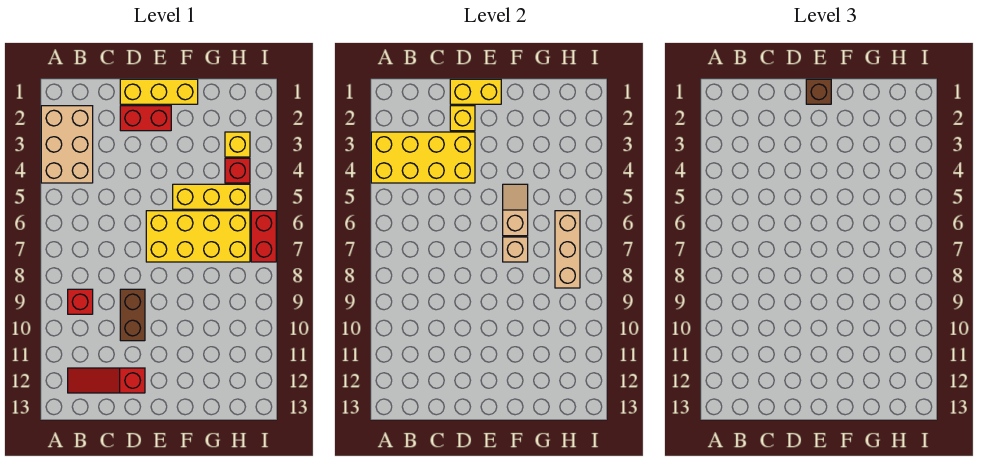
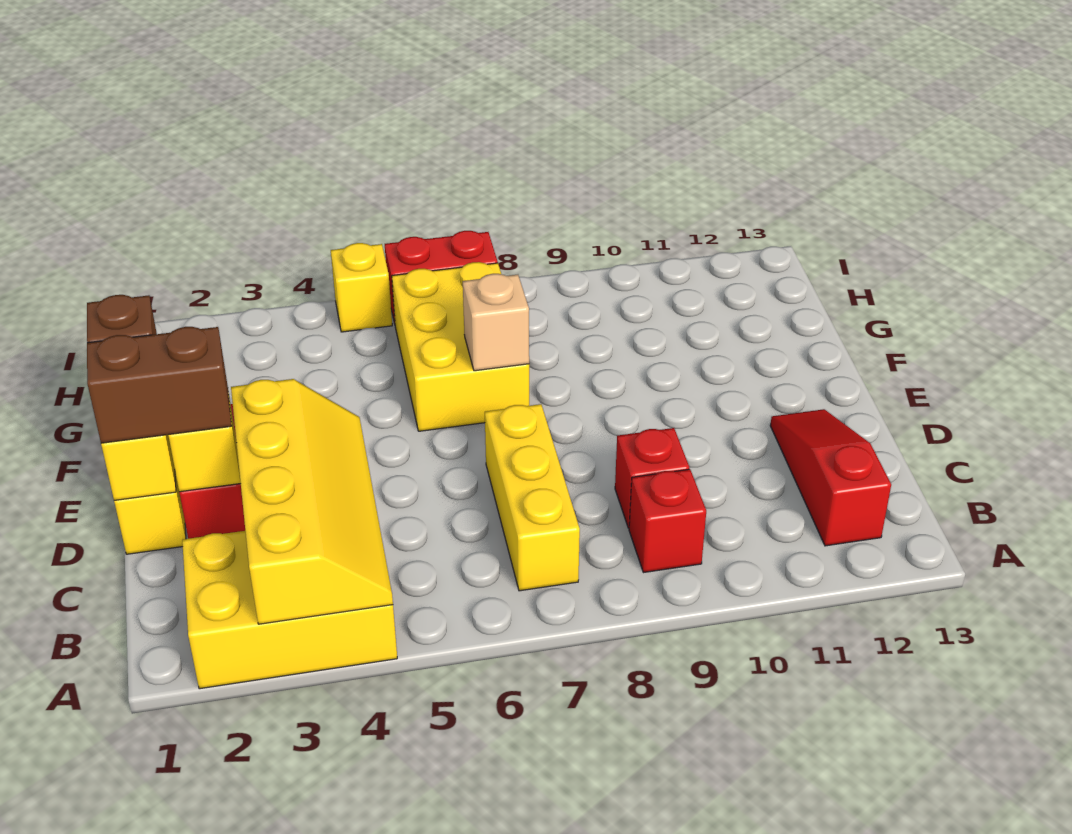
tan brick A2:B4 level 1 -> yellow brick A2:B4 level 1
yellow brick A3:D4 level 2 -> yellow slope A3:D4 level 2 top 3
red slope B12:D12 level 1 top D -> red slope B12:D12 level 1 top B
brown brick D9:D10 level 1 -> brown brick D1:D2 level 3
yellow brick E6:H7 level 1 -> yellow brick F6:H7 level 1
yellow brick F5:H5 level 1 -> yellow brick B7:D7 level 1
tan slope F5:F6 level 2 top 6 -> none
yellow brick H3 level 1 -> yellow brick I5 level 1
red brick H4 level 1 -> red brick C9 level 1
tan brick H6:H8 level 2 -> none

